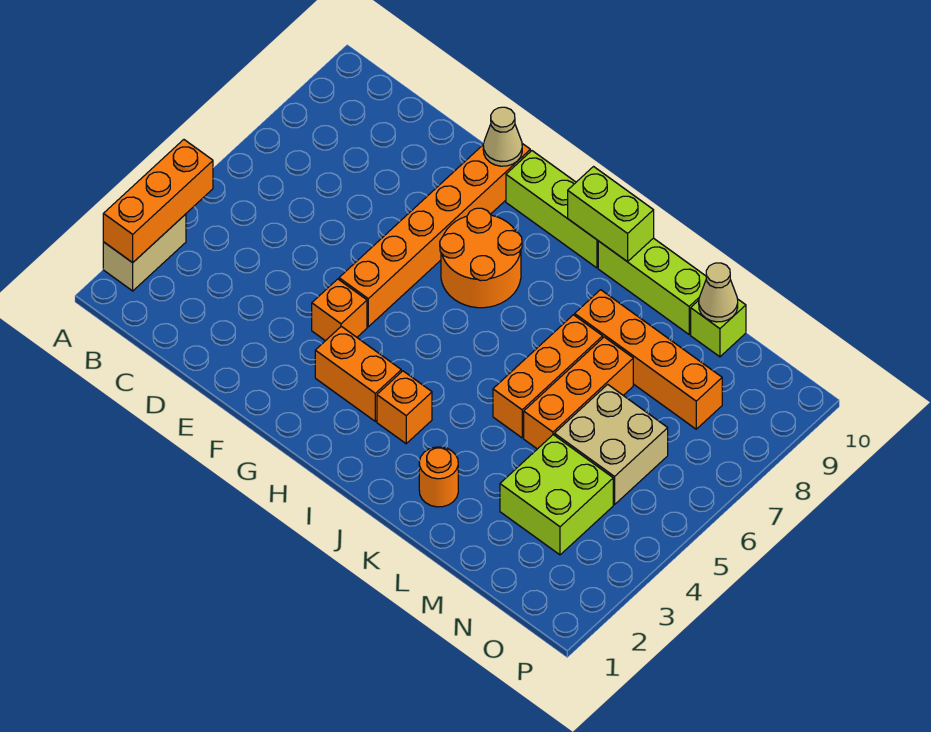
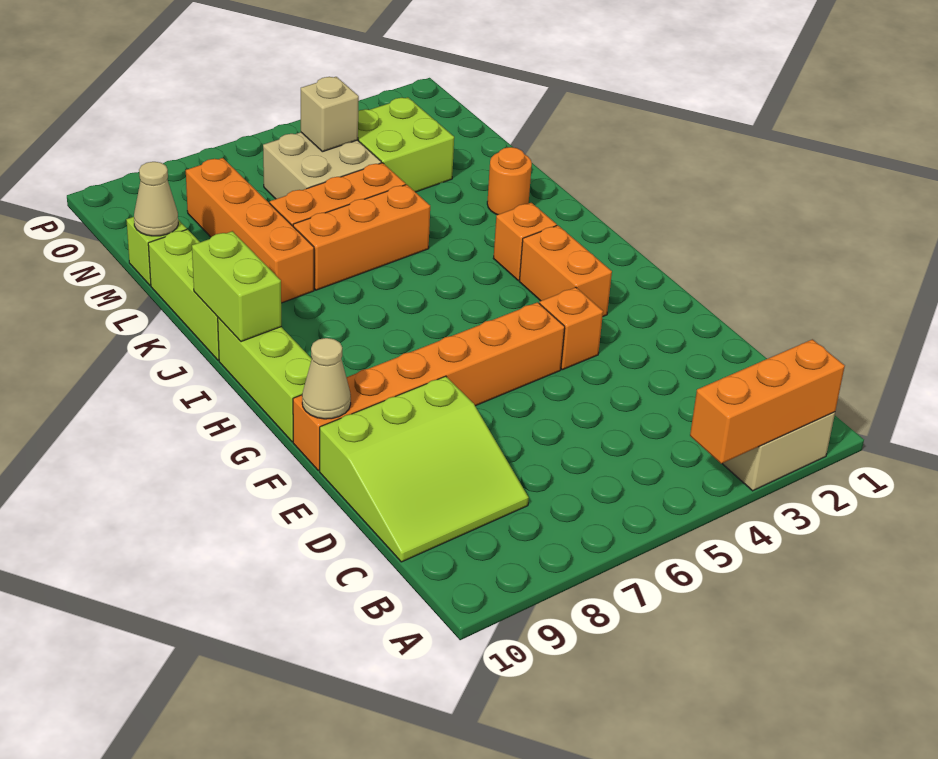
none -> lime slope C8:E10 level 1 top E
orange round brick G7:H8 level 1 -> none
none -> tan brick N5 level 2

